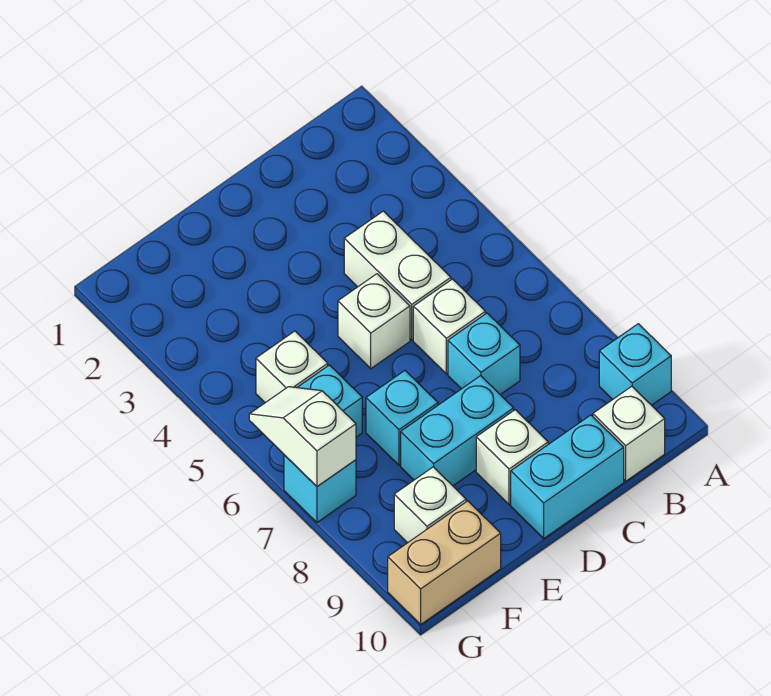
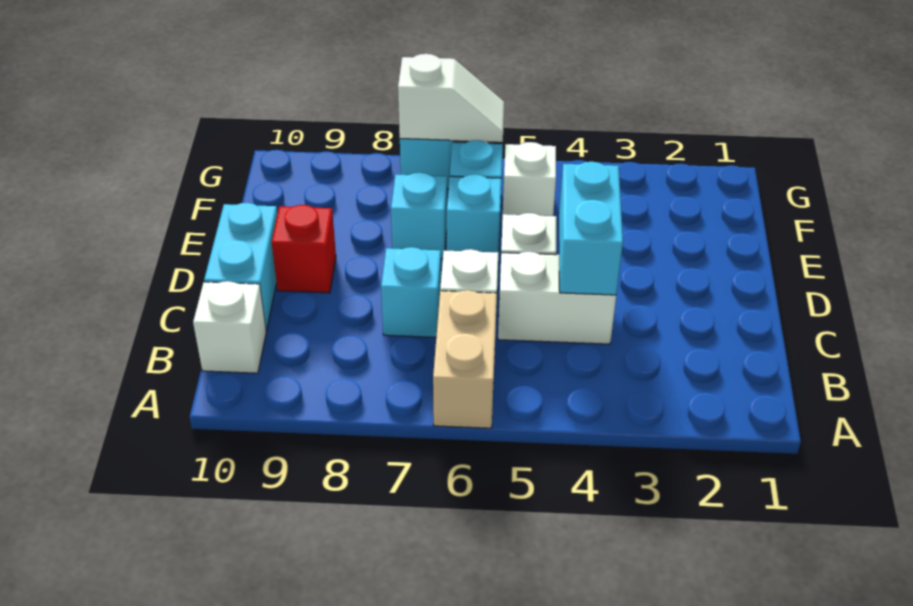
cyan brick A9 level 1 -> cyan brick E6 level 1
cyan brick D8:E8 level 1 -> cyan brick C4:D4 level 2
white brick D9 level 1 -> red brick D9 level 1
white brick F9 level 1 -> none
tan brick F10:G10 level 1 -> tan brick A6:B6 level 1

